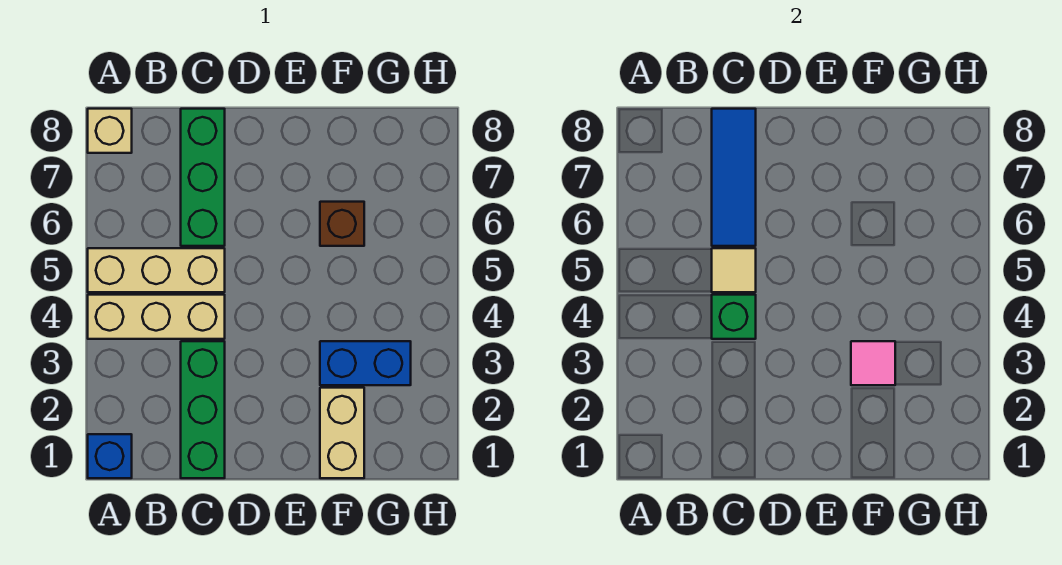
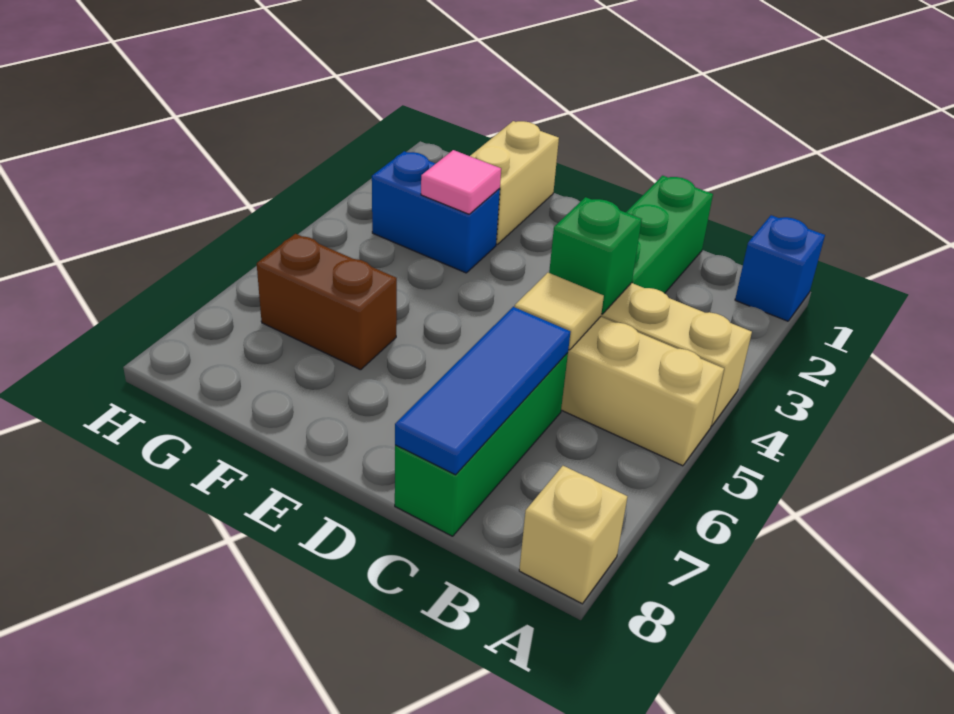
brown brick F6 level 1 -> brown brick F6:G6 level 1

